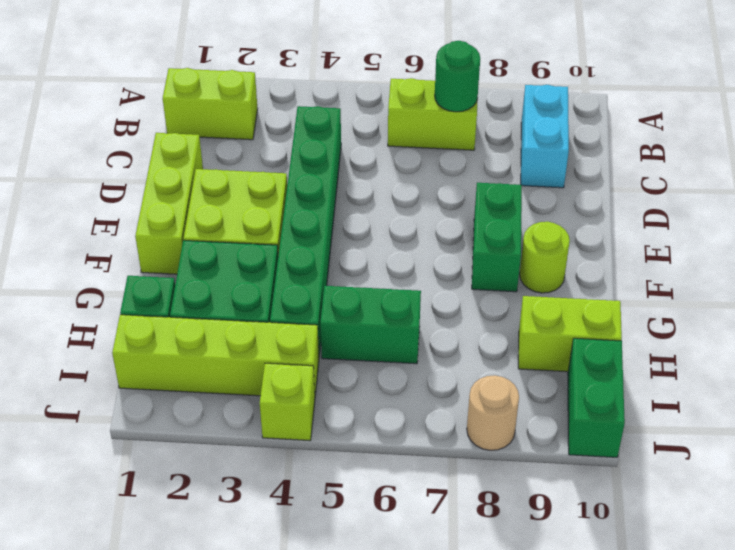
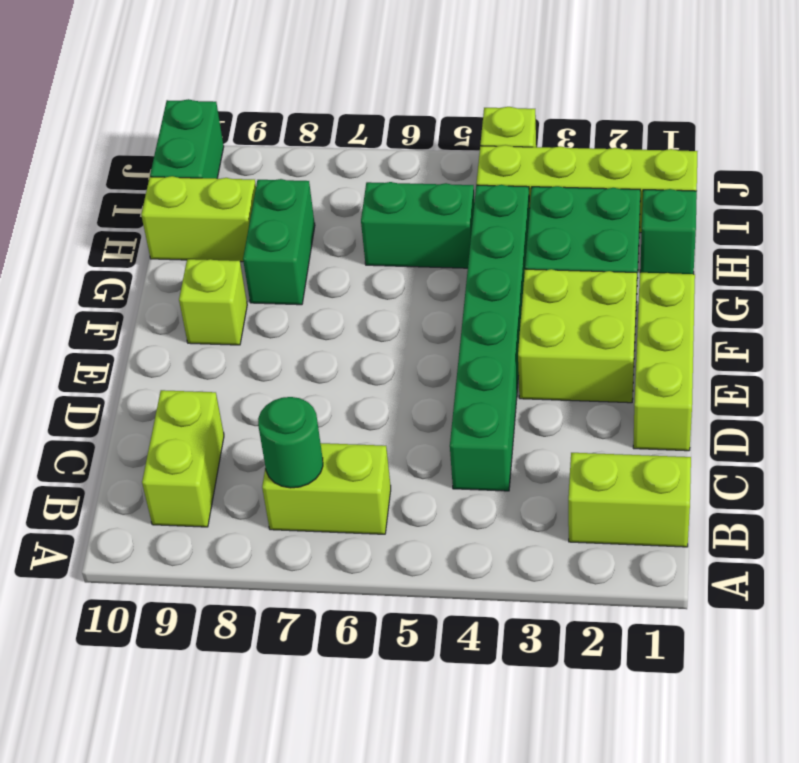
cyan brick B9:C9 level 1 -> lime brick B9:C9 level 1
green brick E8:F8 level 1 -> green brick G8:H8 level 1
lime round brick F9 level 1 -> lime brick F9 level 1
tan round brick J8 level 1 -> none

